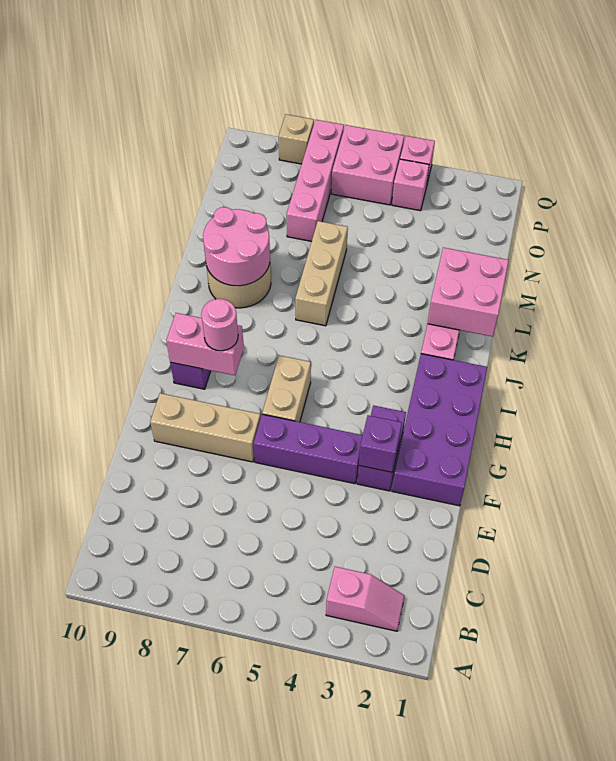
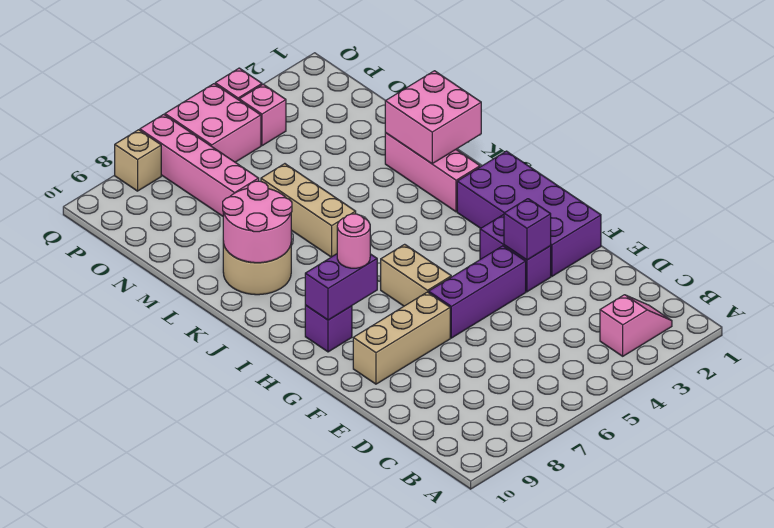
pink brick H8:H9 level 2 -> purple brick H8:H9 level 2

